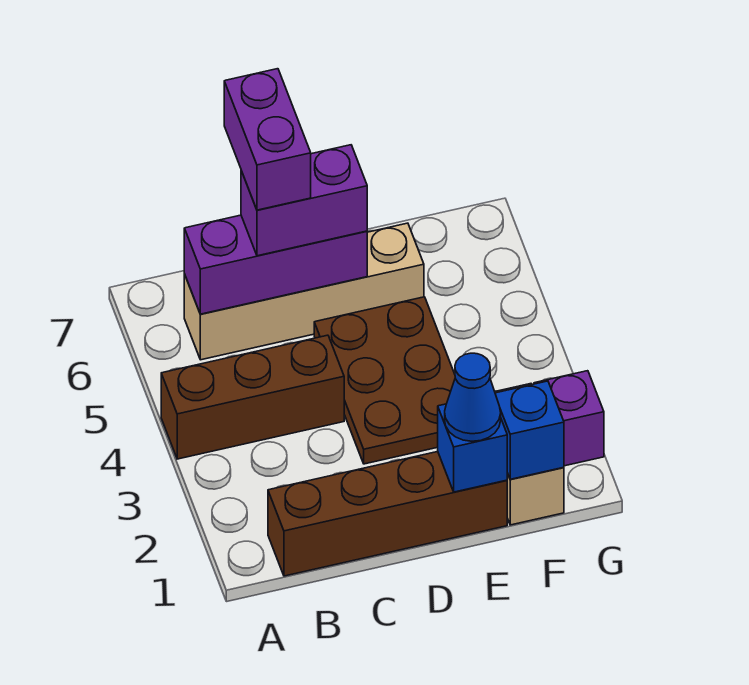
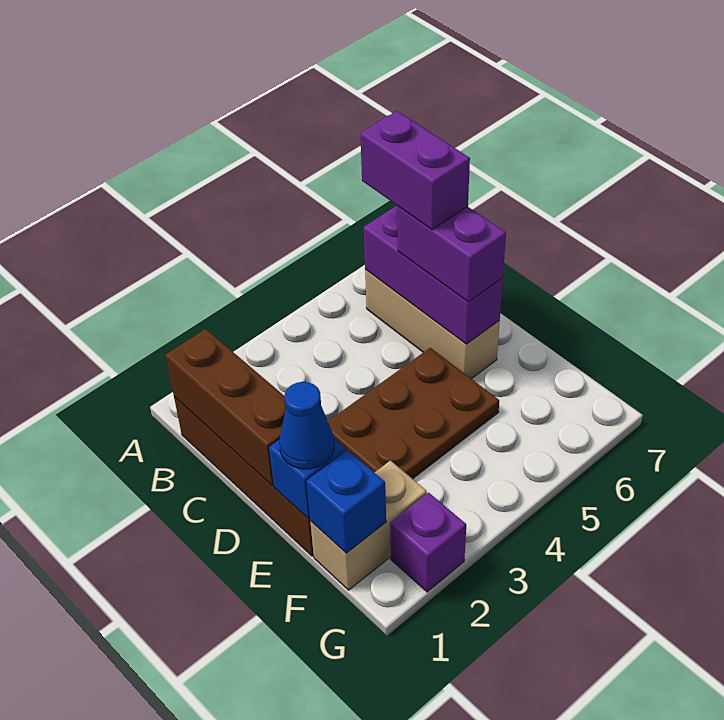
brown brick A4:C4 level 1 -> brown brick B1:D1 level 2
tan brick B6:E6 level 1 -> tan brick B6:D6 level 1
purple brick C6:C7 level 4 -> purple brick B6:C6 level 4

